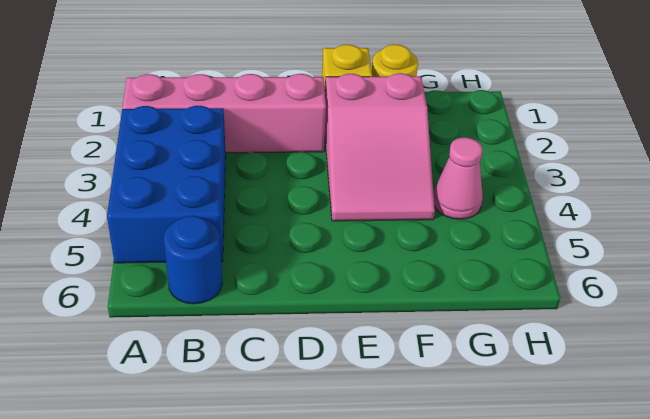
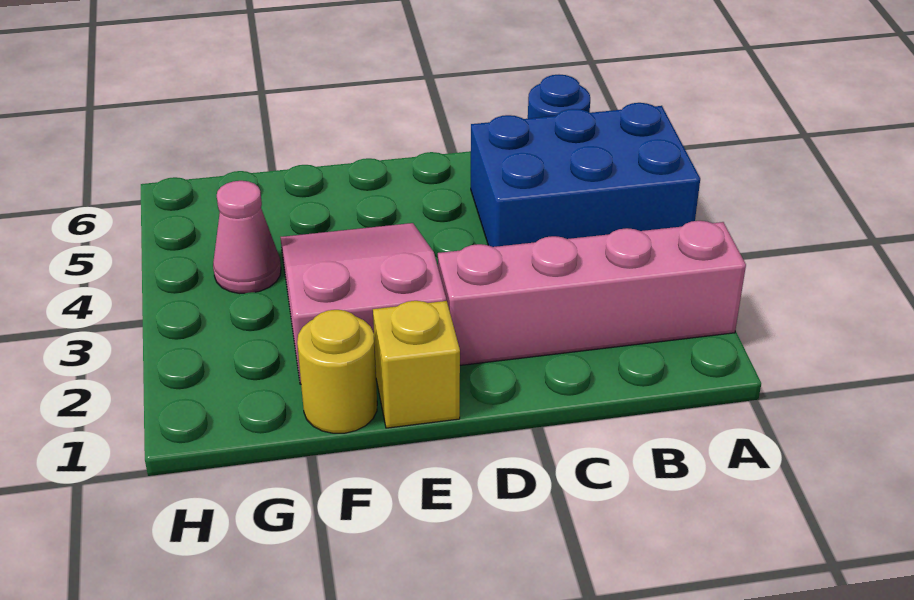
blue brick A3:B5 level 1 -> blue brick A4:C5 level 1

